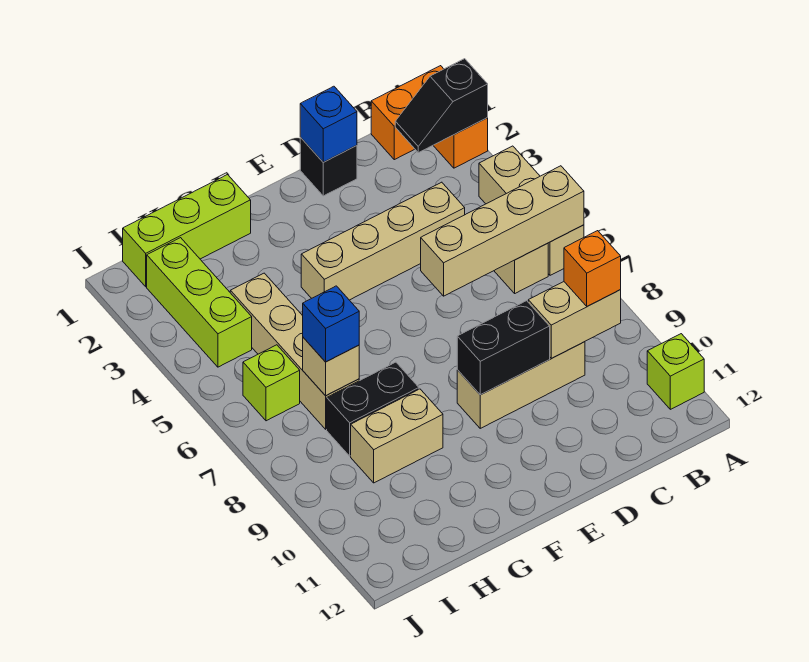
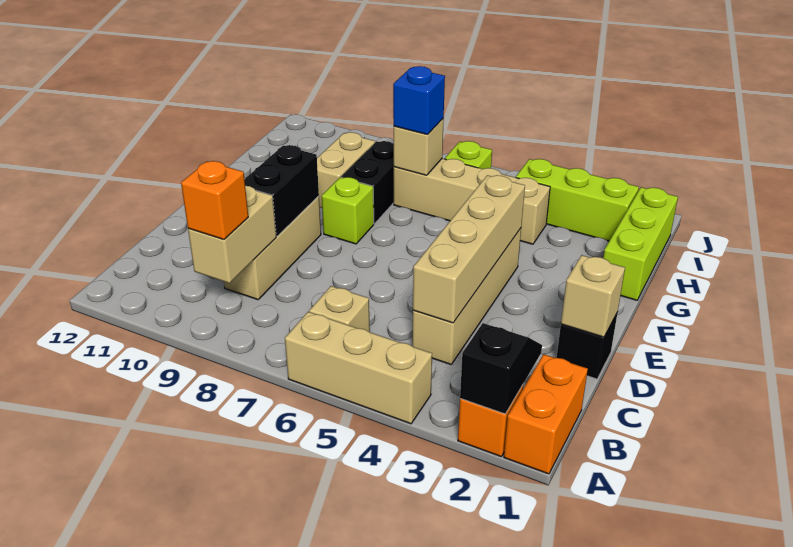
tan brick A6:D6 level 2 -> tan brick C4:F4 level 2
lime brick A11 level 1 -> lime brick F8 level 1
blue brick D1 level 2 -> tan brick D1 level 2

